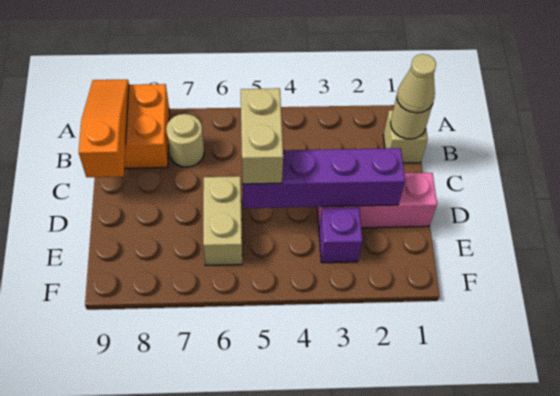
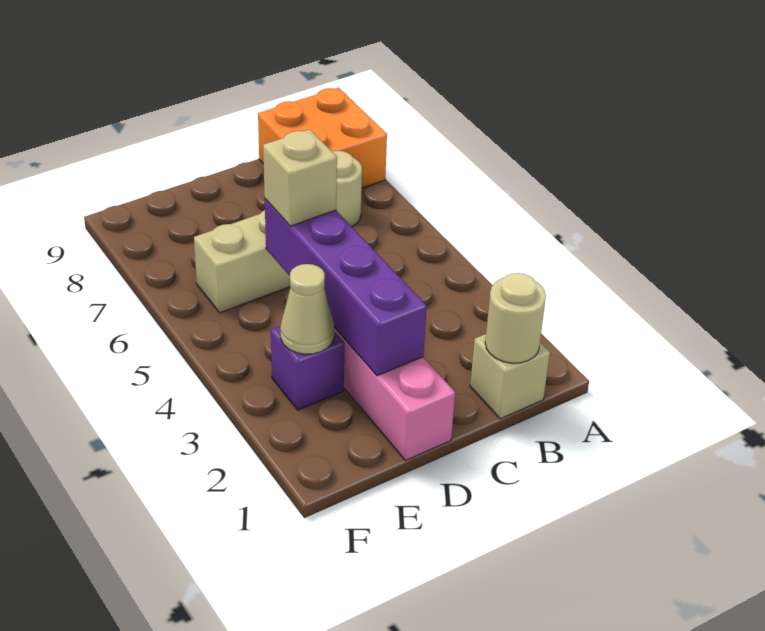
orange slope A9:C9 level 2 top C -> none
tan cone B1 level 3 -> tan cone E3 level 2
tan brick C5:D5 level 3 -> tan brick D5 level 3

